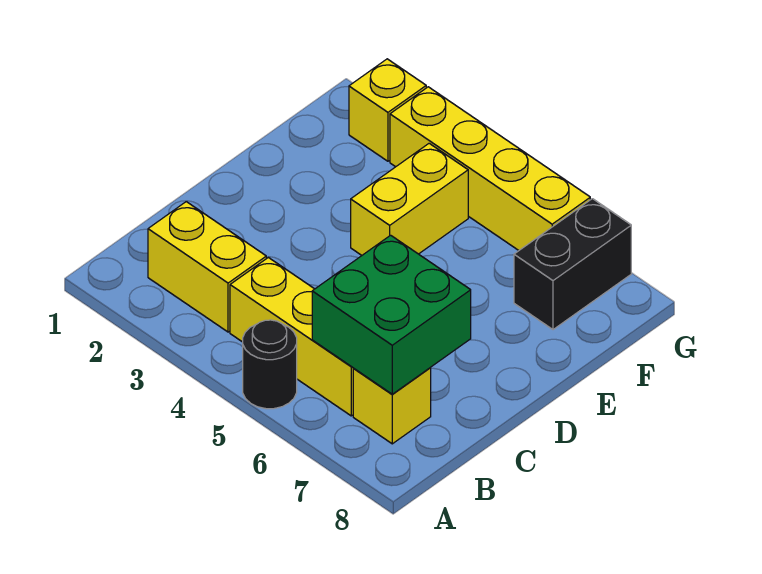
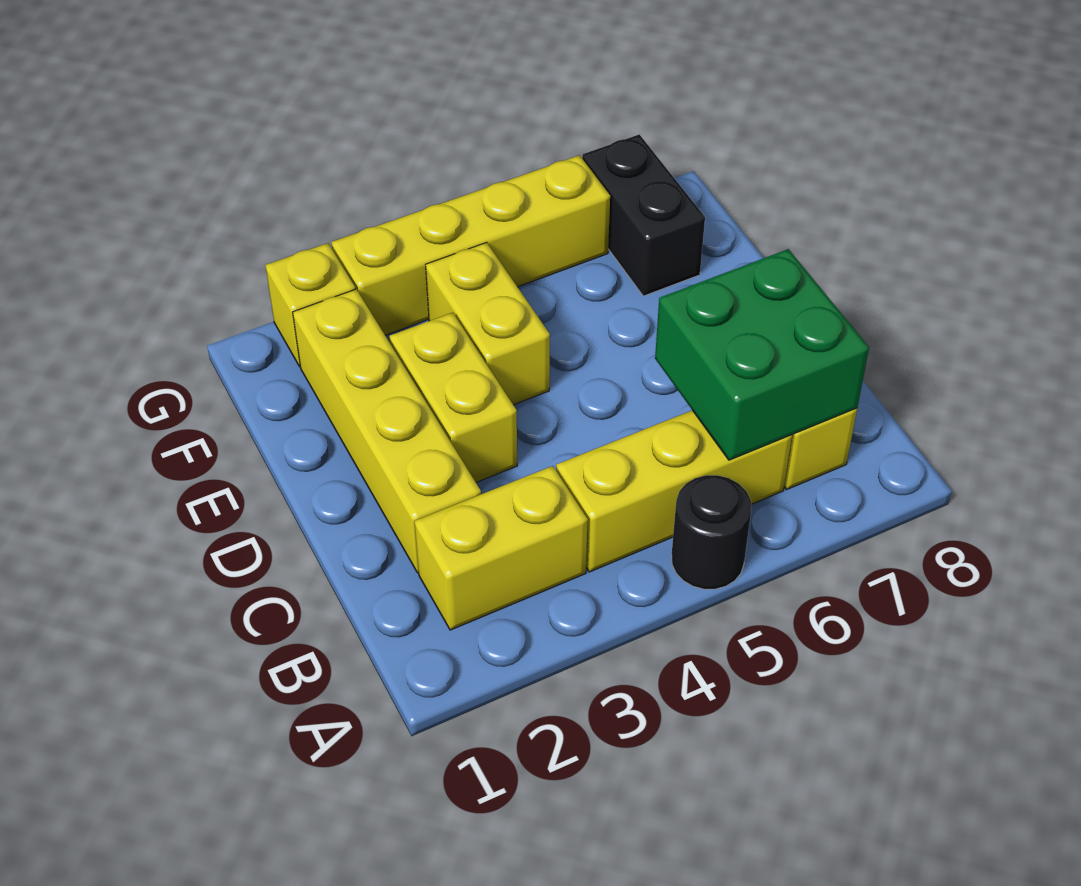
none -> yellow brick C2:F2 level 1
none -> yellow brick D3:E3 level 1

